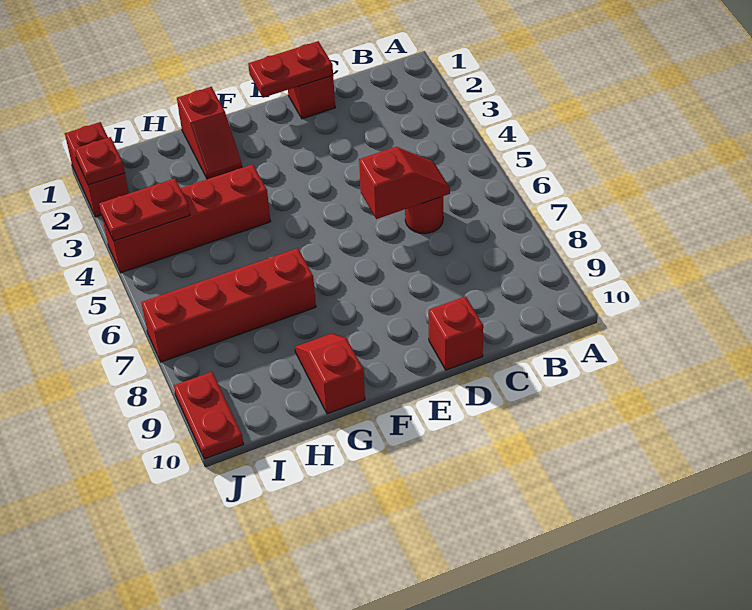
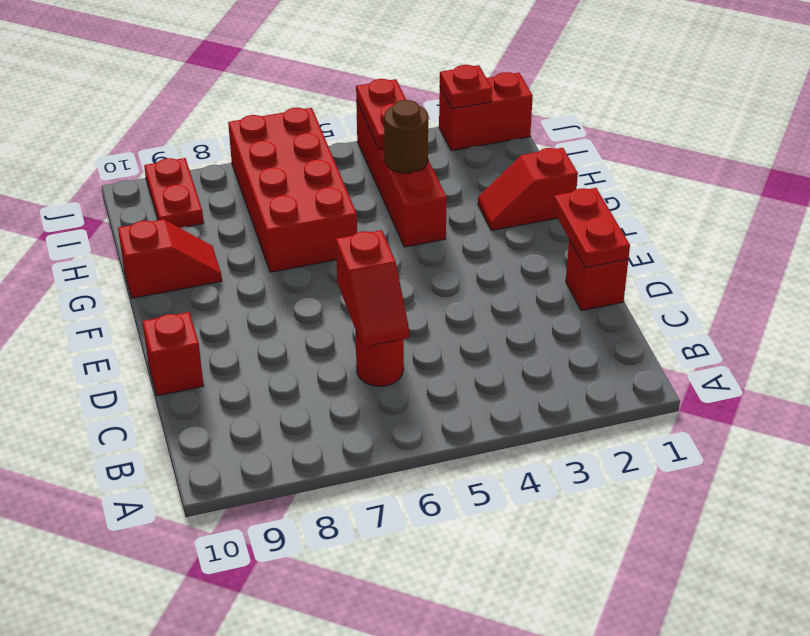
red brick G7:J7 level 1 -> red brick G6:J7 level 1
none -> brown round brick H4 level 2
red plate J9:J10 level 1 -> red plate I9:J9 level 1

